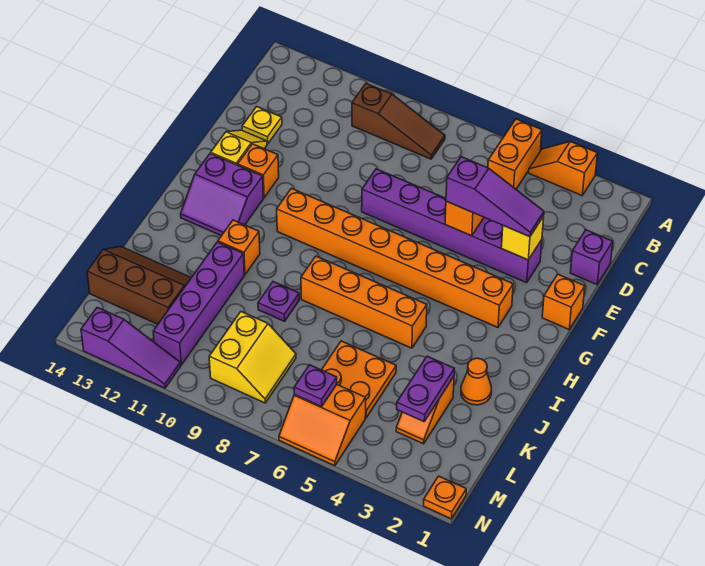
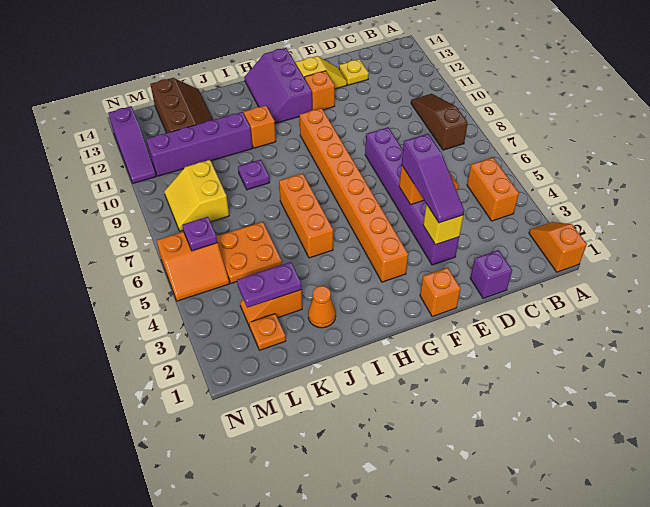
orange slope A3:A4 level 1 top 3 -> orange slope A1:A2 level 1 top 1
orange brick A5:B5 level 1 -> orange brick B4:B5 level 1
brown slope B8:B10 level 1 top 10 -> brown slope B8:B10 level 1 top 8
purple slope G12:H13 level 1 top G -> purple slope G12:H14 level 1 top G
orange brick I5:I8 level 1 -> orange brick I5:I7 level 1
yellow slope L8:M9 level 1 top 9 -> yellow slope L8:M9 level 1 top L
orange slope M5:N6 level 1 top M -> orange slope M5:N6 level 1 top 6
orange plate N1 level 1 -> orange plate L2 level 1

